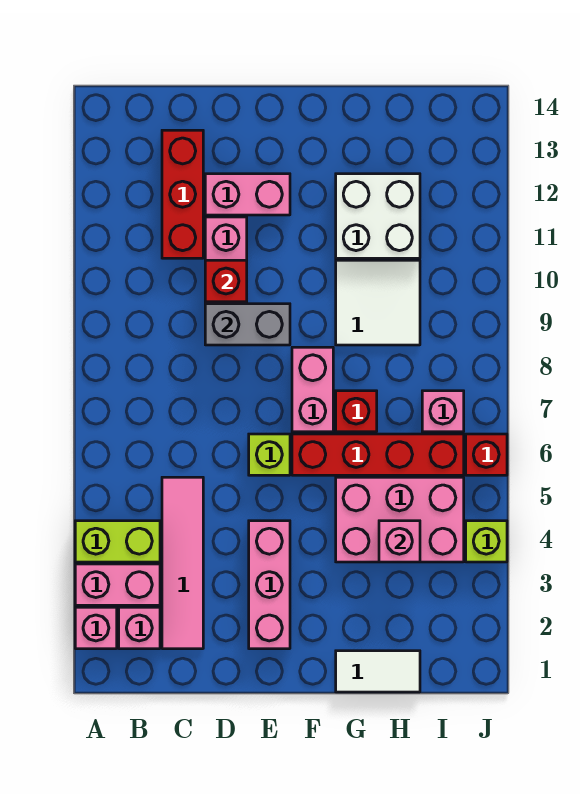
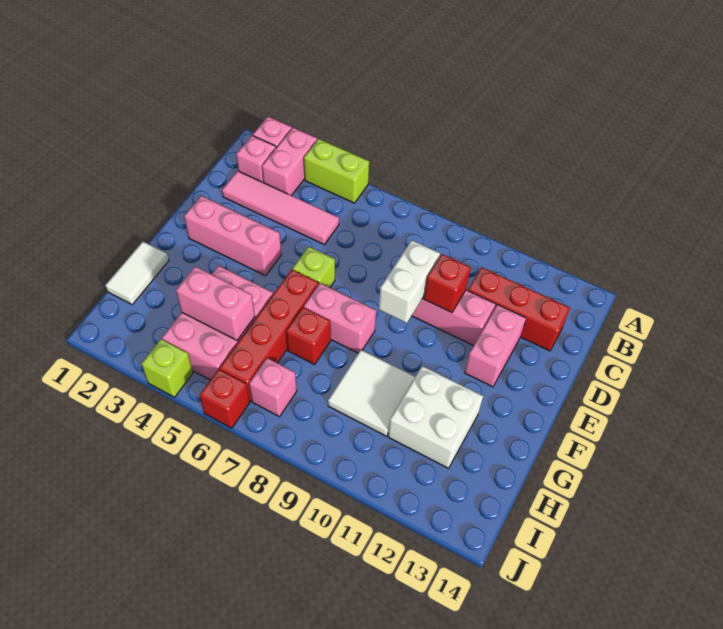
lime brick A4:B4 level 1 -> lime brick A4:A5 level 1
grey brick D9:E9 level 2 -> white brick D9:E9 level 2
pink brick H4 level 2 -> pink brick H4:H5 level 2

